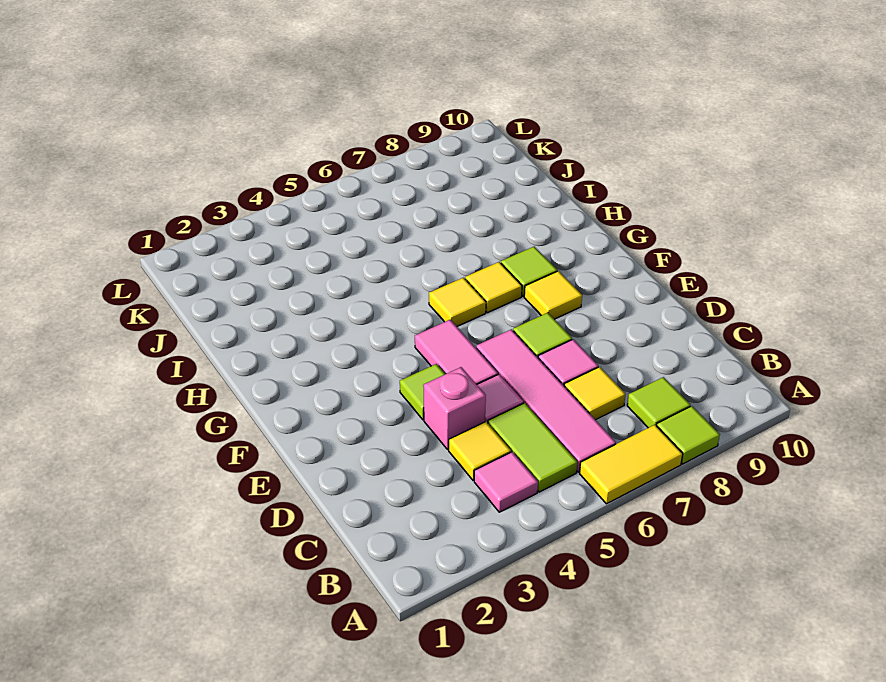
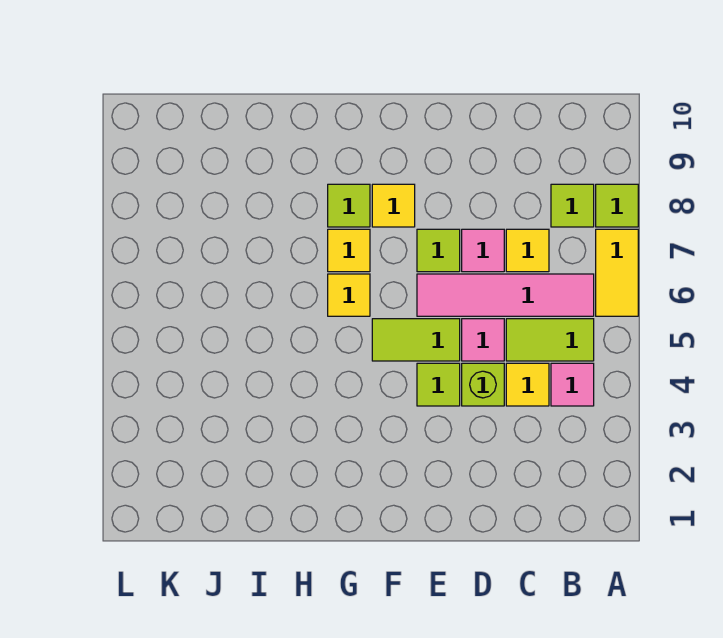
pink brick D4 level 1 -> lime brick D4 level 1
pink tile E5:F5 level 1 -> lime tile E5:F5 level 1

